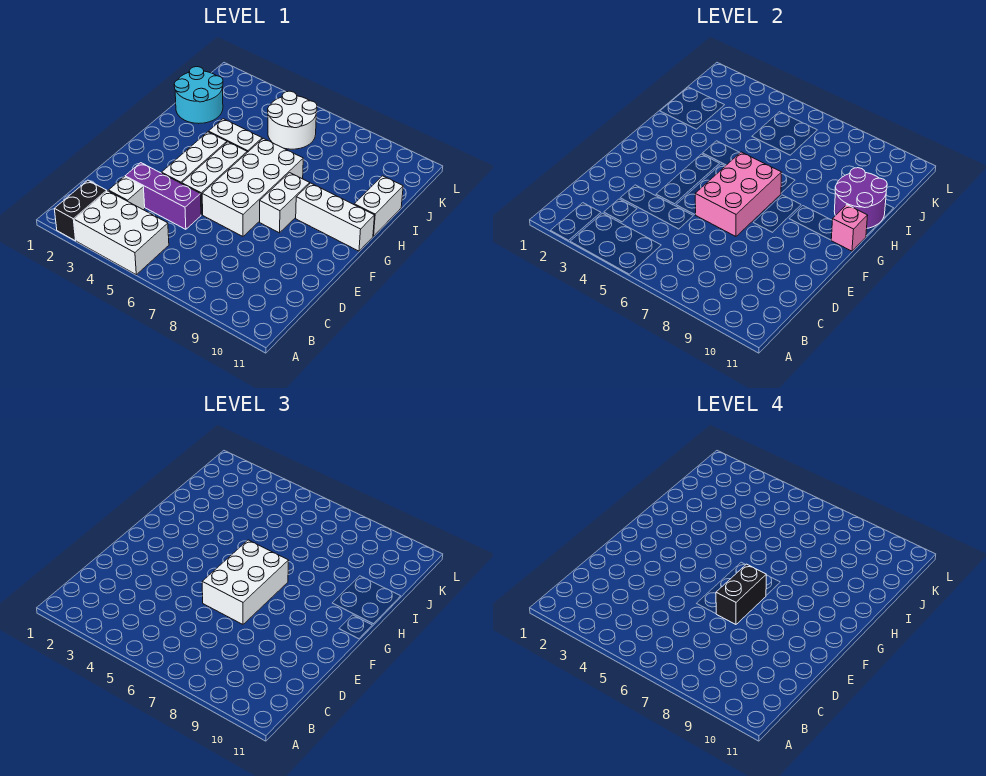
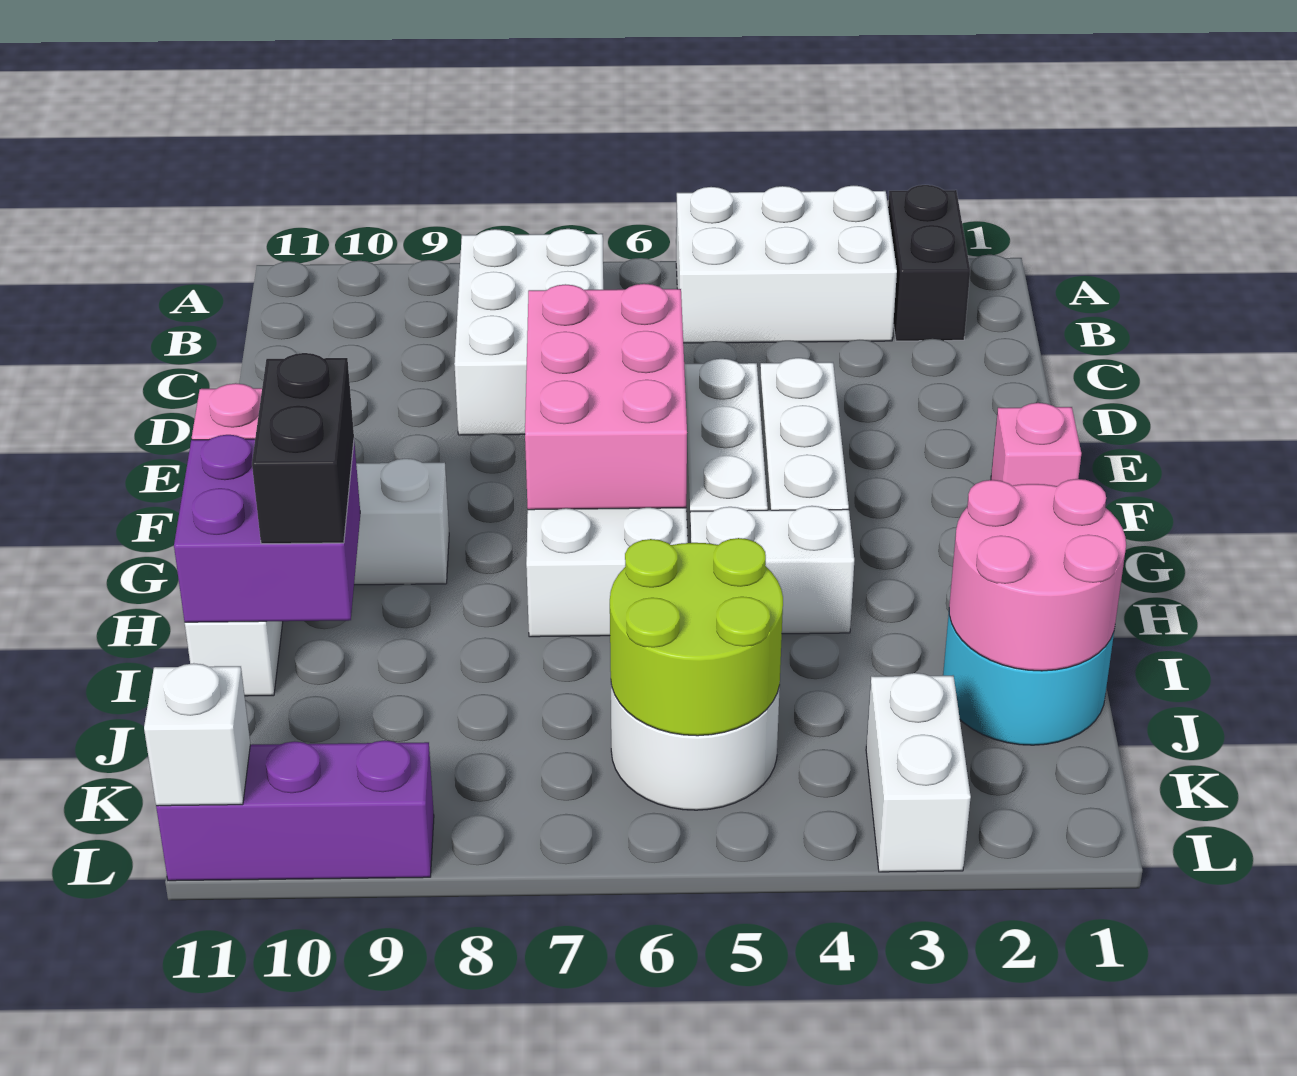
white brick C3 level 1 -> white brick L11 level 2
purple brick D3:D5 level 1 -> purple brick L9:L11 level 1
white brick E6:G7 level 3 -> white brick B7:D8 level 1
black brick E7:F7 level 4 -> black brick H10:I10 level 3
none -> pink brick F1 level 1
white brick F8:G8 level 1 -> white brick K3:L3 level 1
purple round brick H10:I11 level 2 -> purple brick H10:I11 level 2
none -> pink round brick I1:J2 level 2
none -> lime round brick J5:K6 level 2

